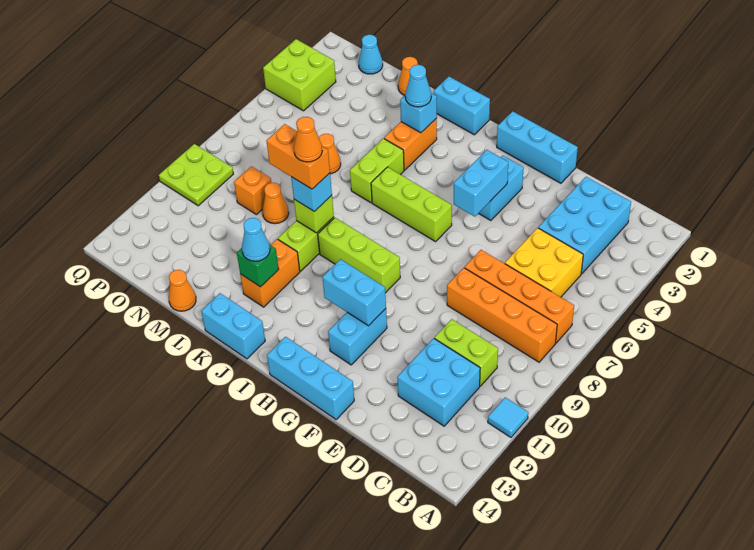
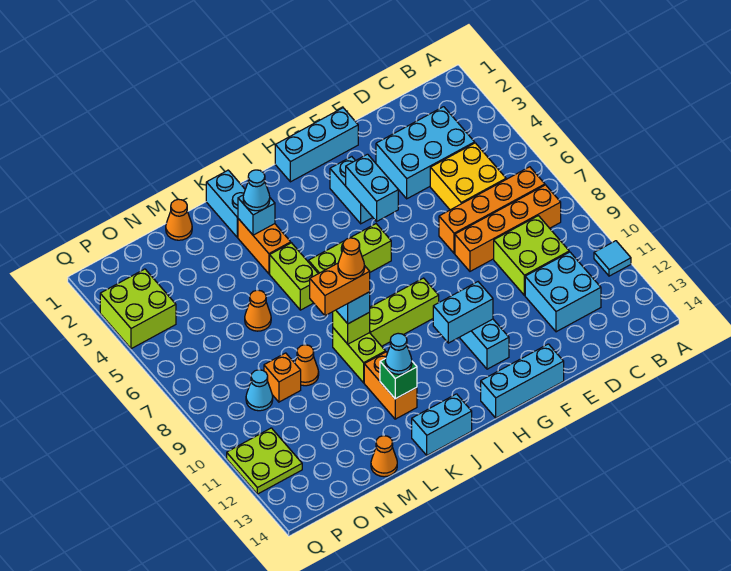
cyan brick C2:D4 level 1 -> cyan brick C3:E4 level 1
lime brick C10:D10 level 1 -> lime brick C9:D10 level 1
cyan brick J1:K1 level 1 -> cyan brick K1:K2 level 1
cyan cone O1 level 1 -> cyan cone O9 level 1
lime plate P9:Q10 level 1 -> lime plate P11:Q12 level 1

